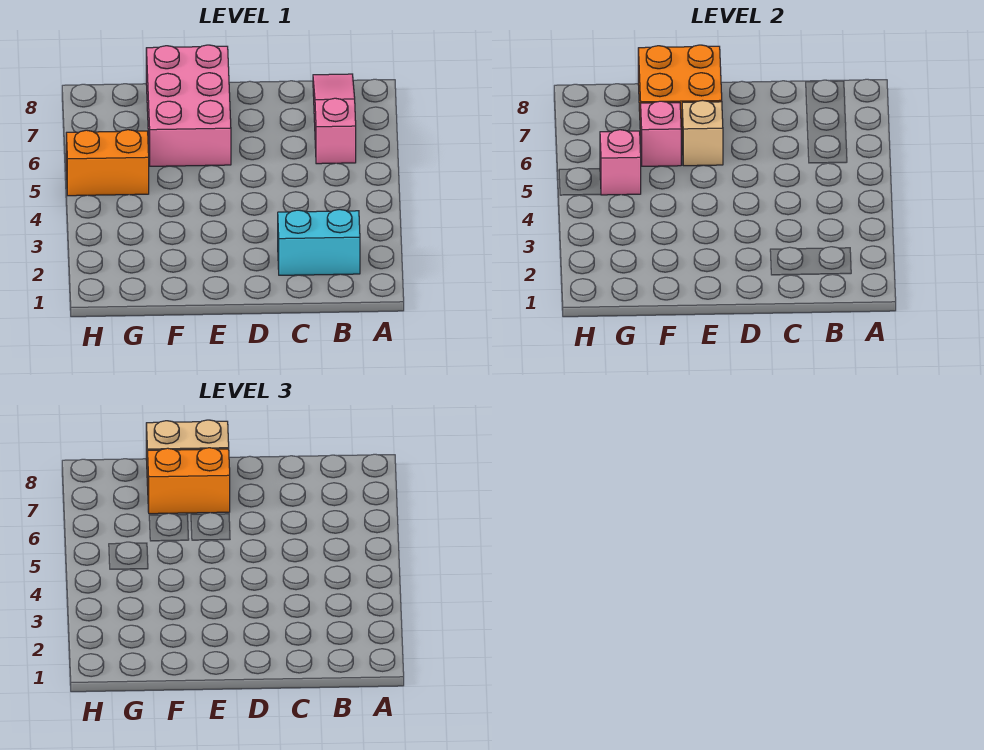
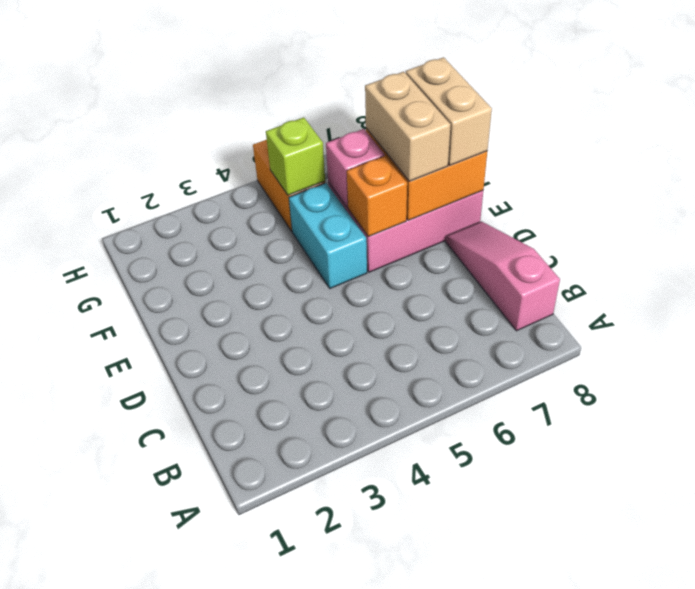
cyan brick B2:C2 level 1 -> cyan brick E5:F5 level 1
pink slope B6:B8 level 1 top 6 -> pink slope B8:D8 level 1 top B
tan brick E6 level 2 -> orange brick E6 level 2
orange brick E7:F7 level 3 -> tan brick E7:F7 level 3
pink brick G5 level 2 -> lime brick G5 level 2

